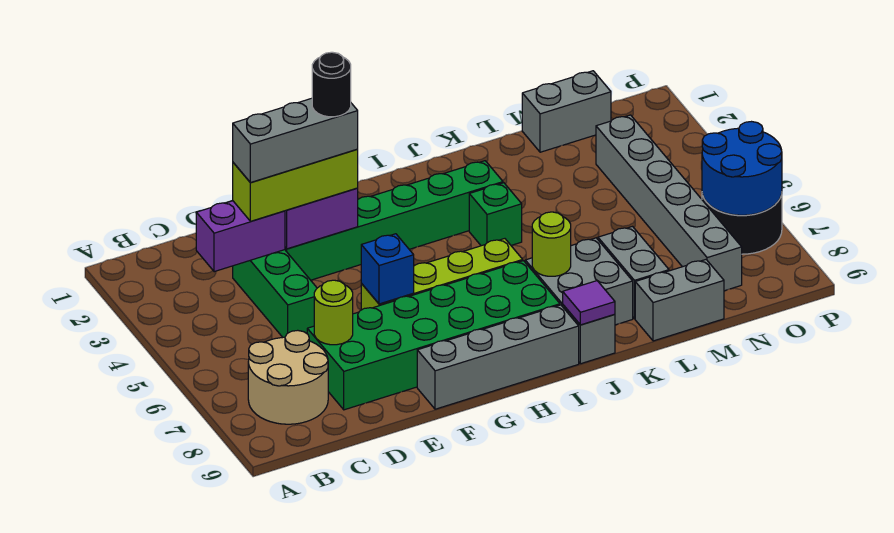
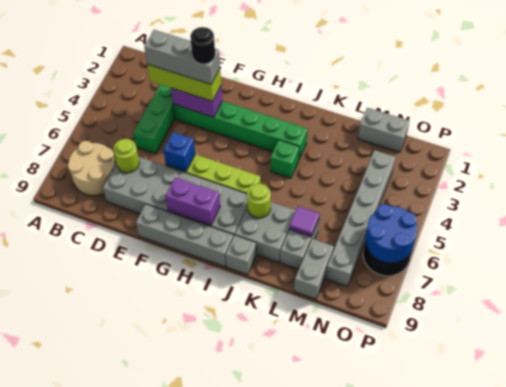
purple brick C3:D3 level 2 -> purple brick G8:H8 level 2
green brick D7:I8 level 1 -> grey brick D7:I8 level 1
purple tile J9 level 2 -> purple tile L7 level 2
grey brick L9:M9 level 1 -> grey brick M8:M9 level 1

